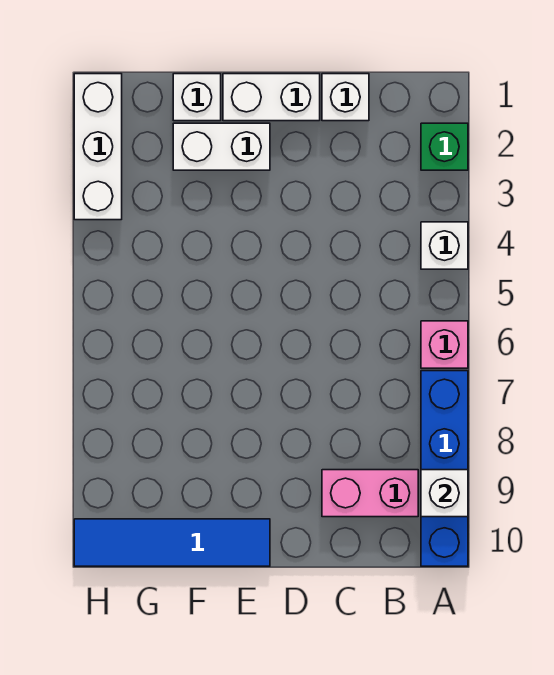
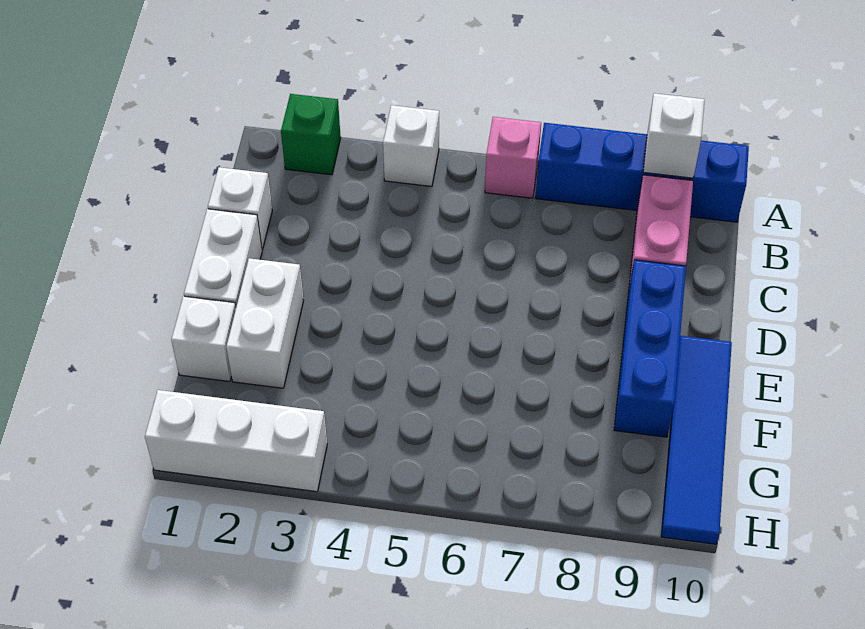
none -> blue brick D9:F9 level 1

